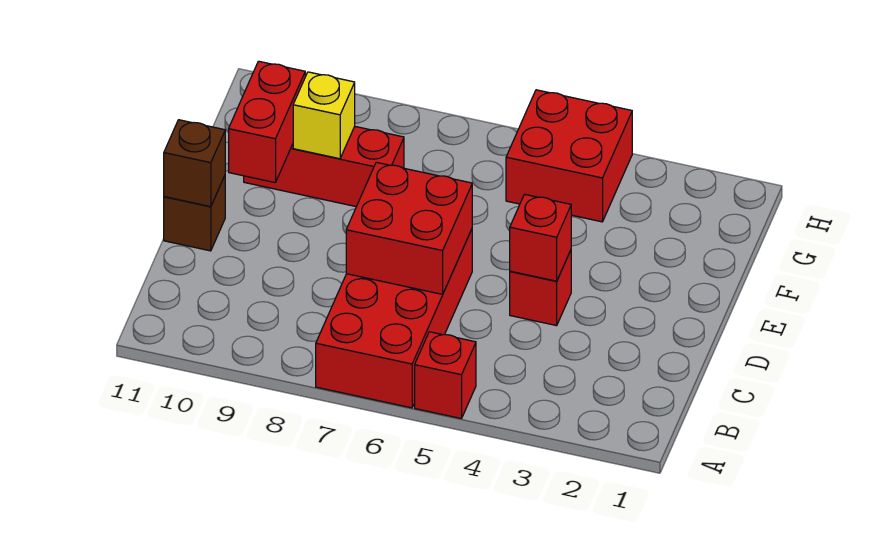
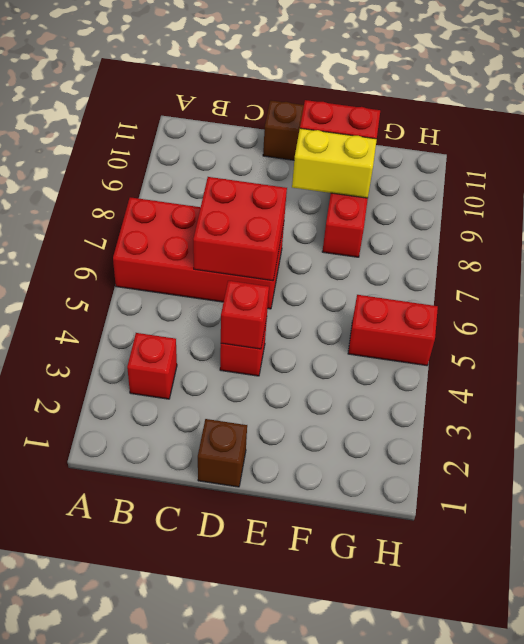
red brick A5 level 1 -> red brick B3 level 1
brown brick D11 level 2 -> brown brick D1 level 1
yellow brick F9 level 2 -> yellow brick E9:F9 level 2
red brick G4:H5 level 1 -> red brick G5:H5 level 1

